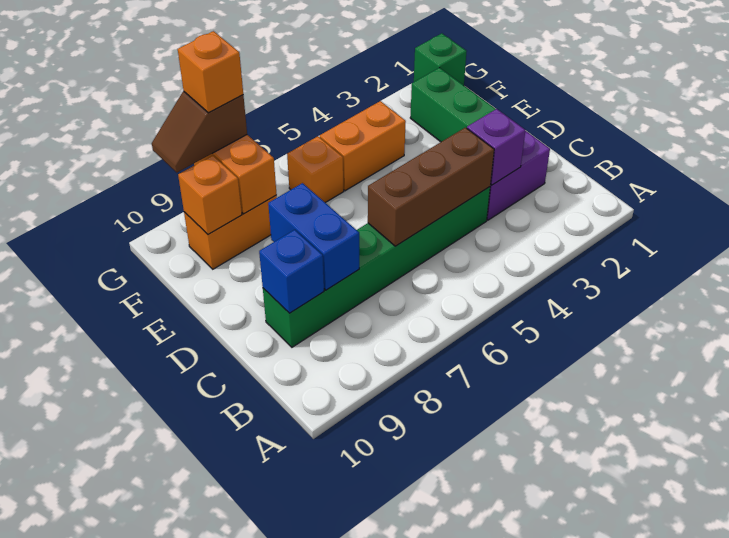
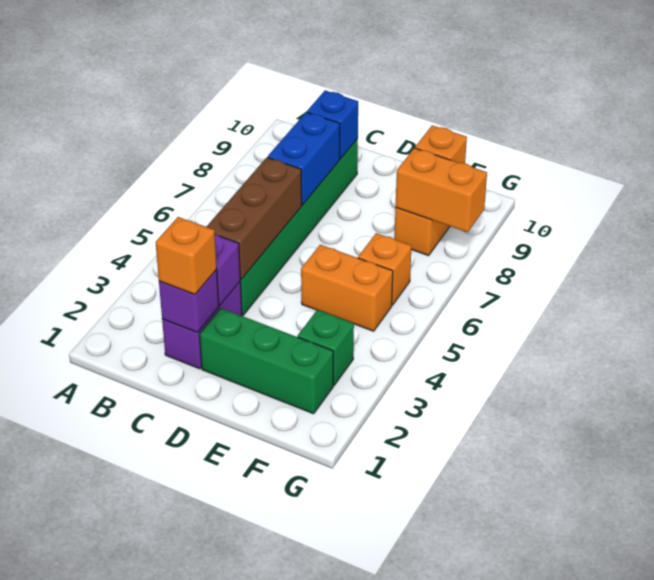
none -> purple brick C2 level 2
blue brick C8:D8 level 2 -> blue brick C7:C8 level 2
orange brick F4:F5 level 1 -> orange brick E5:F5 level 1
green brick G1 level 1 -> green brick F3 level 1
brown slope G8:G9 level 3 top 8 -> none
orange brick G8 level 4 -> orange brick C2 level 3

